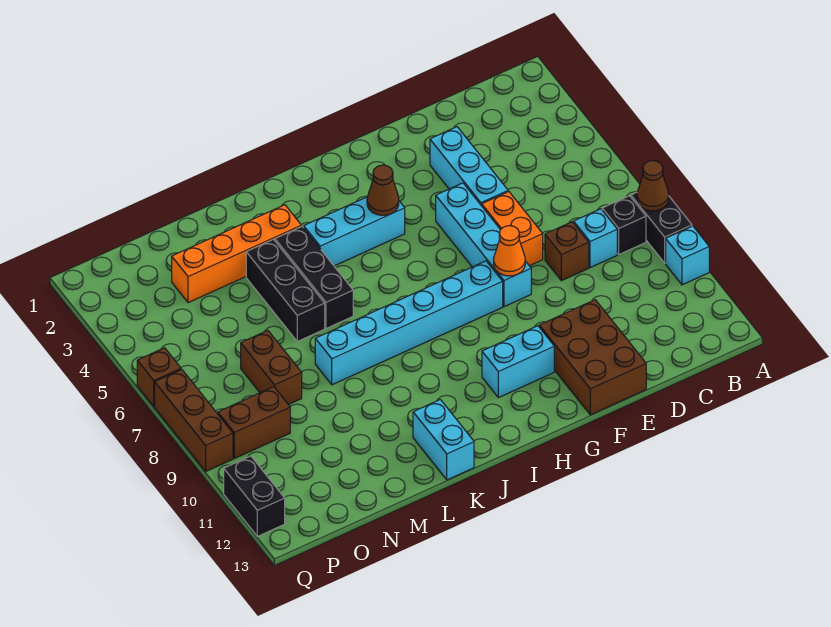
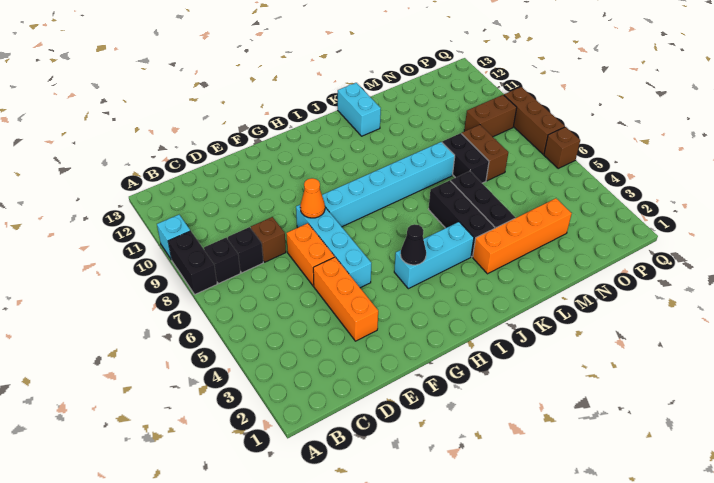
brown cone A8 level 2 -> none
cyan brick C8 level 1 -> black brick C8 level 1
cyan brick E3:E5 level 1 -> orange brick E3:E5 level 1
brown brick E11:F13 level 1 -> none
cyan brick G11:H11 level 1 -> none
brown cone H4 level 2 -> black cone H4 level 2
black brick Q11:Q12 level 1 -> black brick M7:M8 level 1

